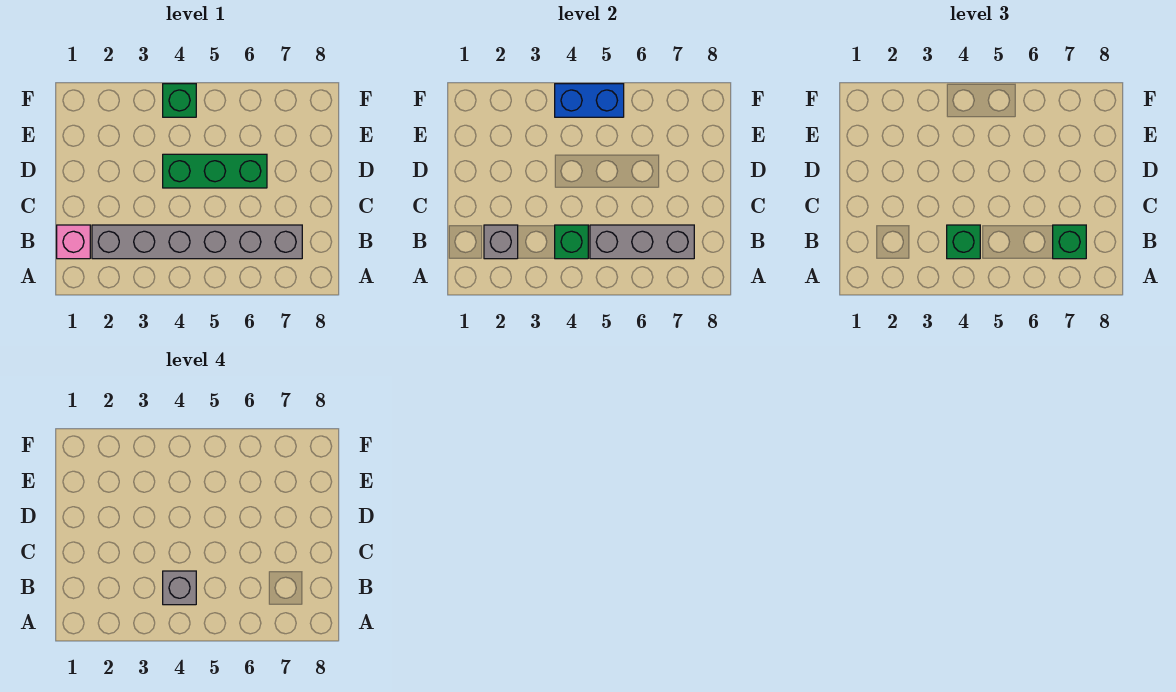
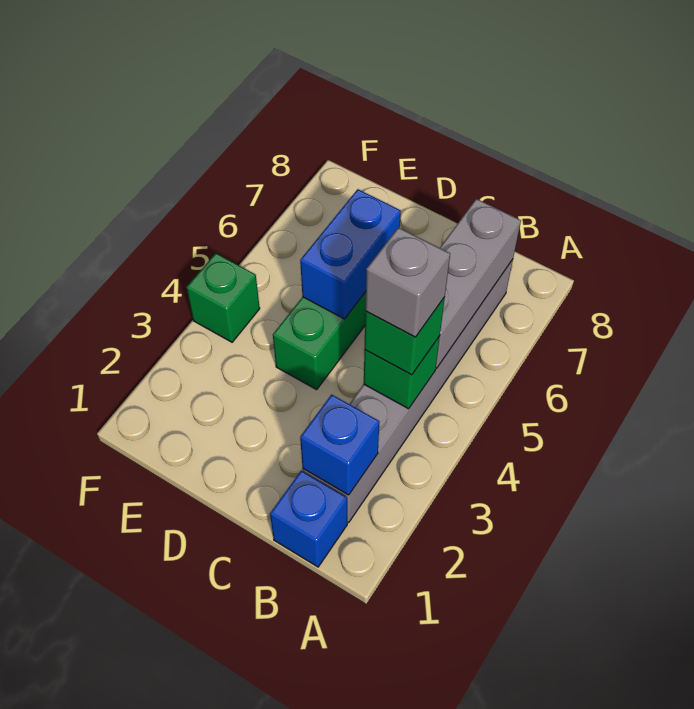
pink brick B1 level 1 -> blue brick B1 level 1
grey brick B2 level 2 -> blue brick B2 level 2
green brick B7 level 3 -> none
blue brick F4:F5 level 2 -> blue brick D5:D6 level 2

